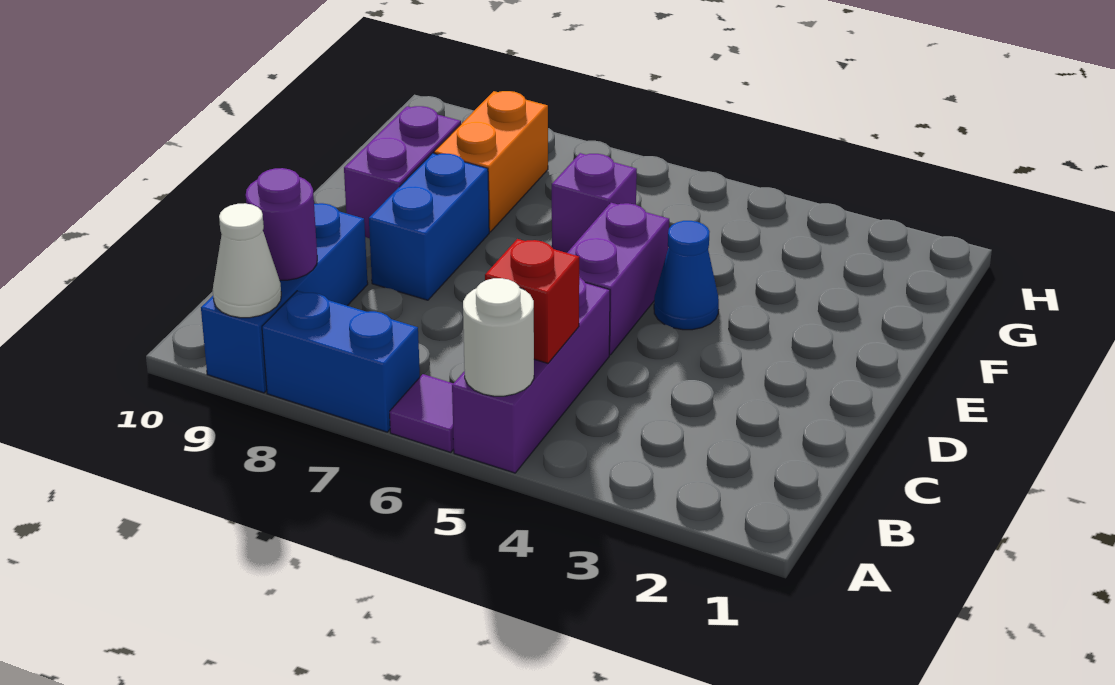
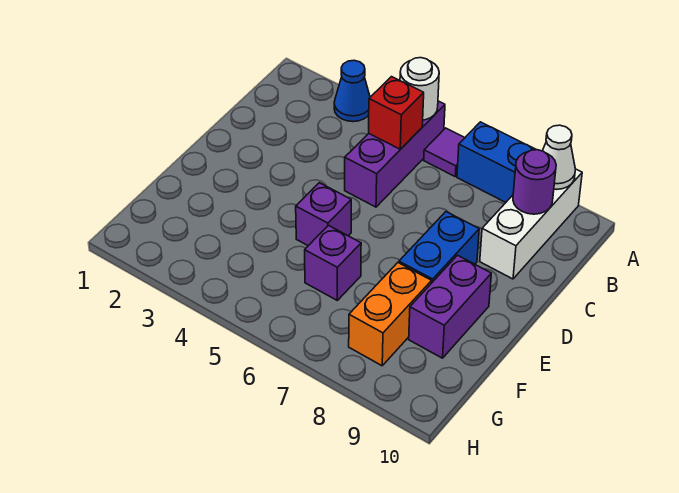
blue brick A9:C9 level 1 -> white brick A9:C9 level 1
purple brick D5:E5 level 1 -> purple brick E5 level 1
blue cone E4 level 1 -> blue cone A3 level 1

